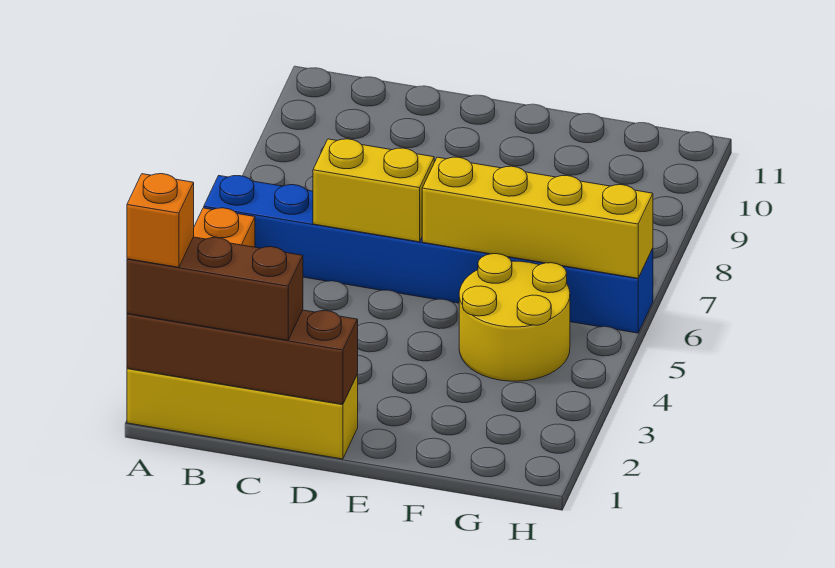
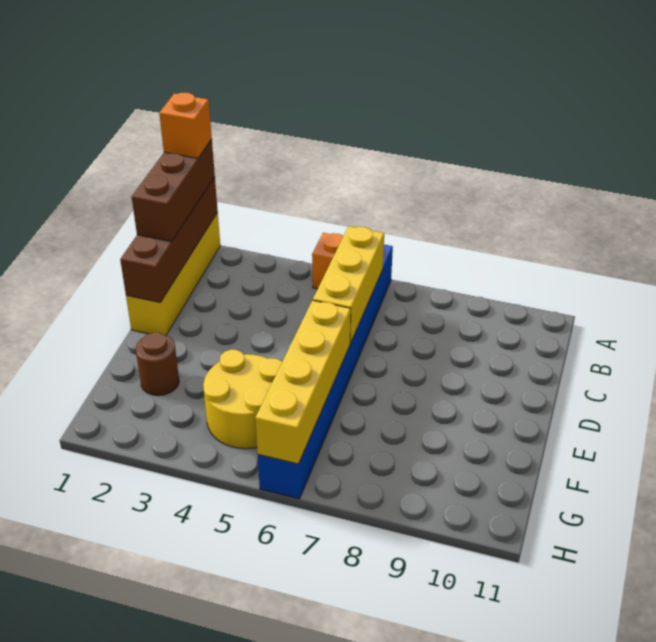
yellow brick C6:D6 level 2 -> yellow brick B6:D6 level 2
none -> brown round brick F2 level 1

